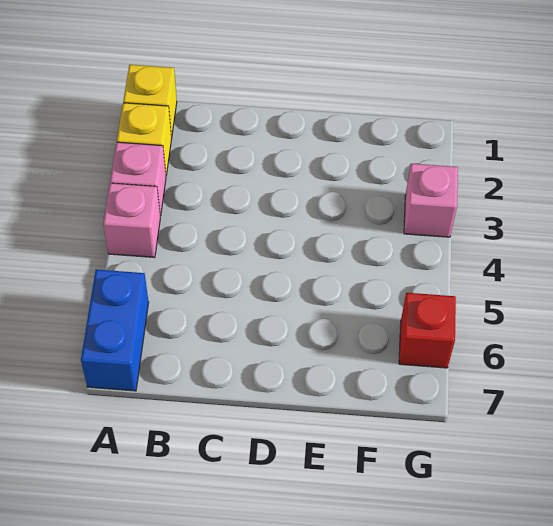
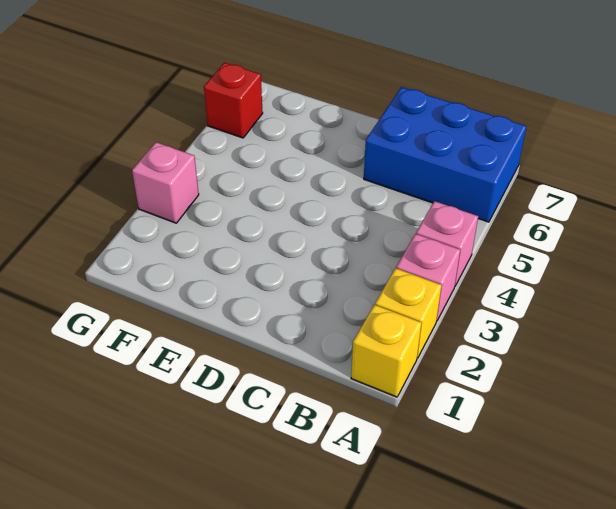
blue brick A6:A7 level 1 -> blue brick A6:C7 level 1

